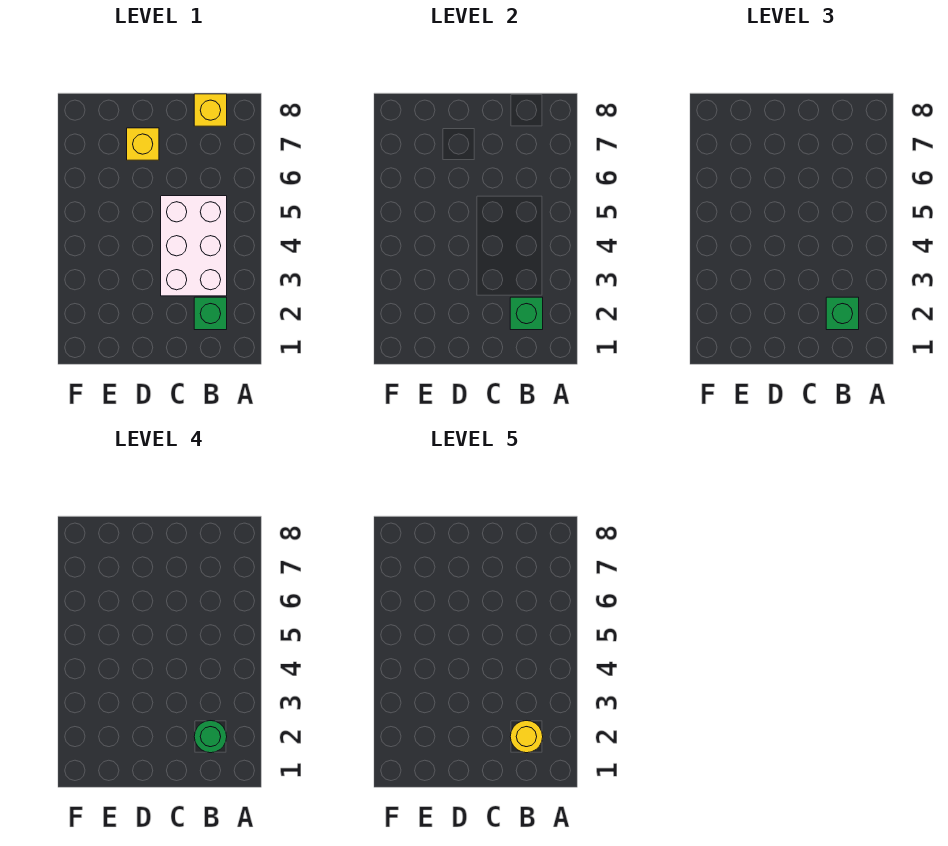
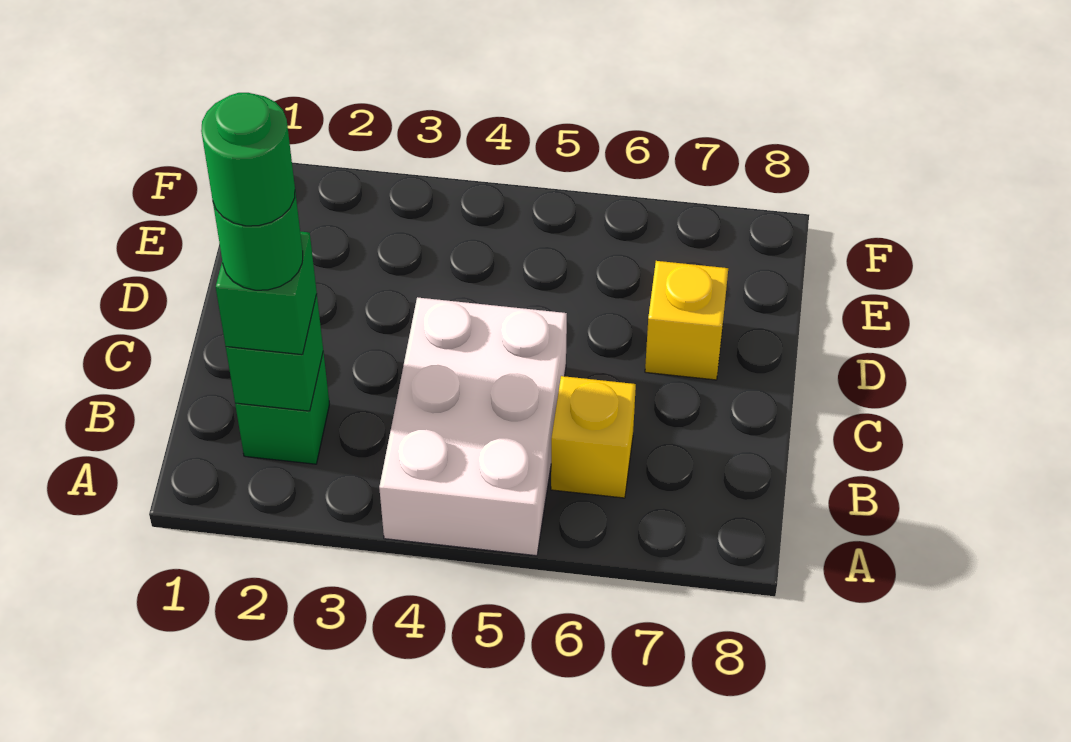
yellow round brick B2 level 5 -> green round brick B2 level 5
white brick B3:C5 level 1 -> white brick A4:C5 level 1
yellow brick B8 level 1 -> yellow brick B6 level 1

